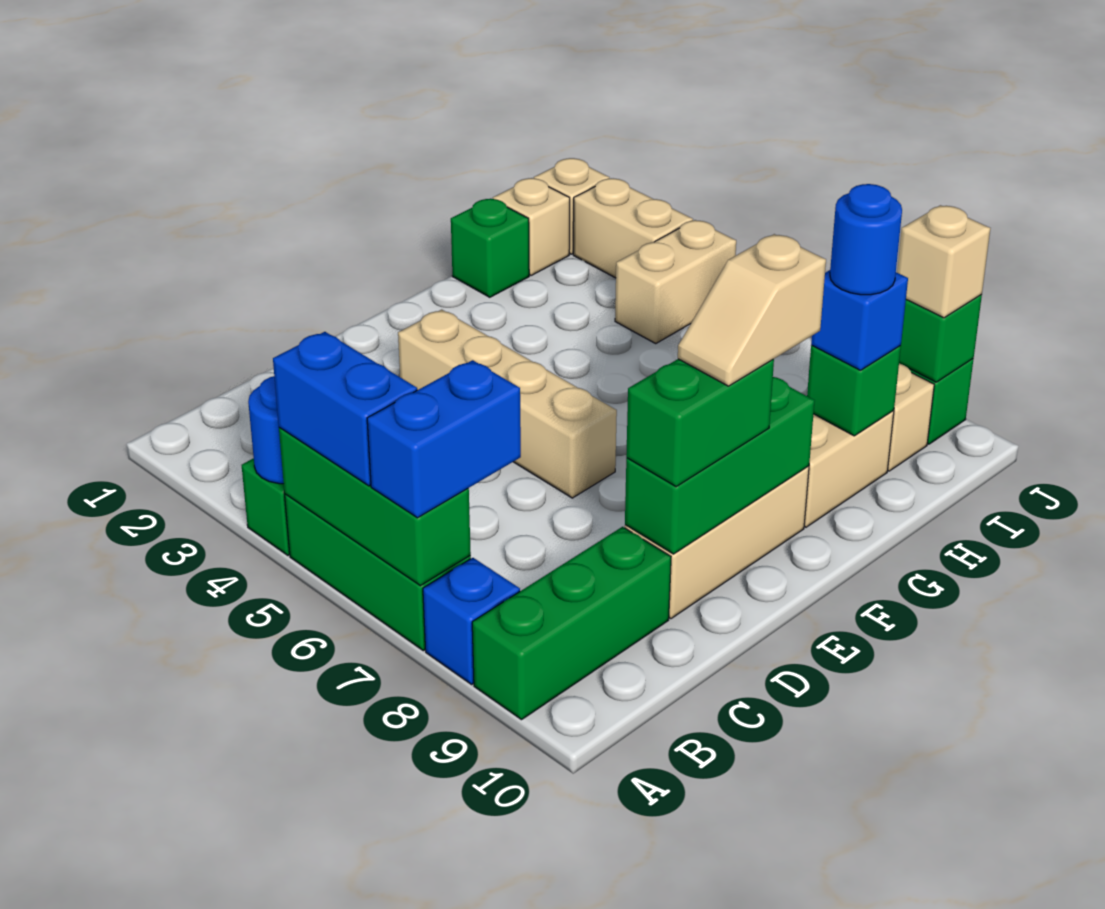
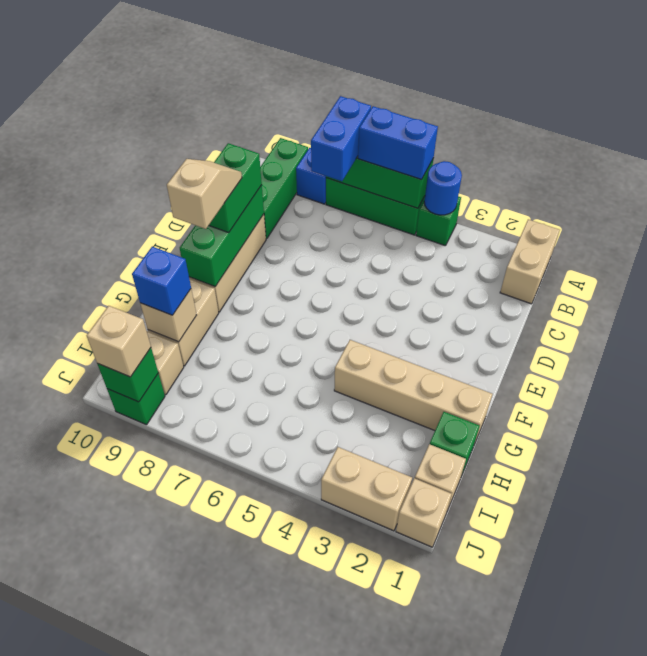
tan brick E3:E6 level 1 -> tan brick G1:G4 level 1
green brick H9 level 2 -> tan brick H9 level 2
blue round brick H9 level 4 -> none
tan brick I4:J4 level 1 -> tan brick A1:B1 level 1

